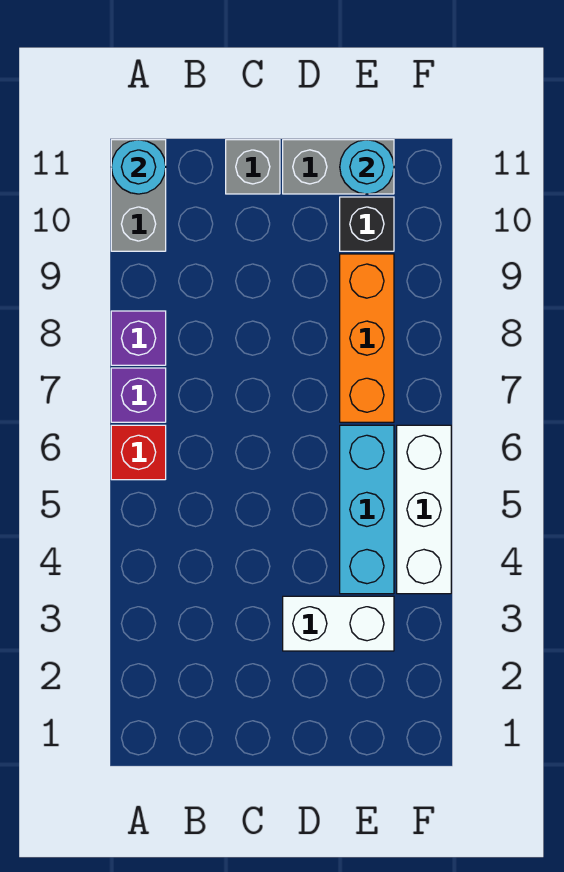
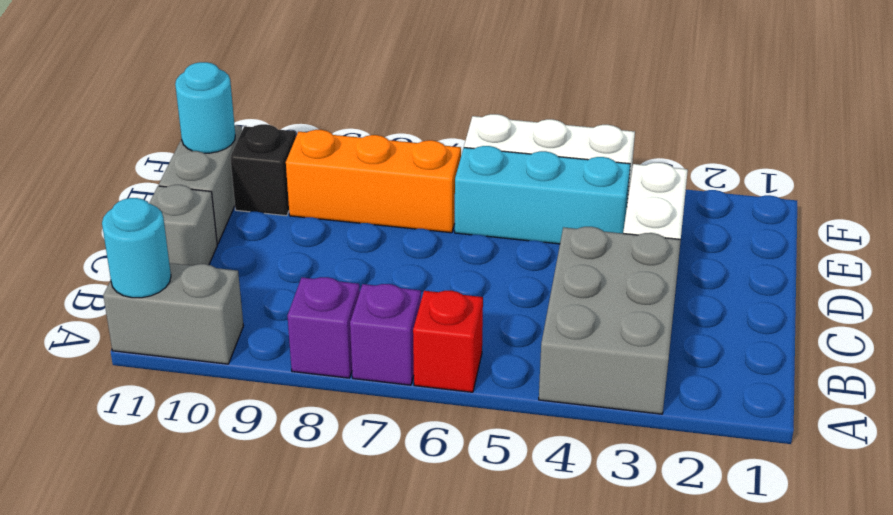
none -> grey brick A3:C4 level 1

